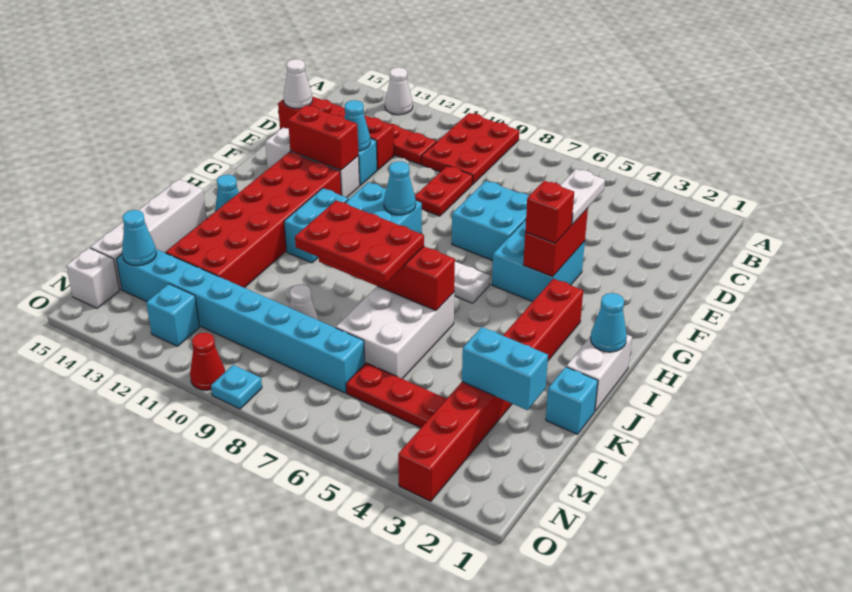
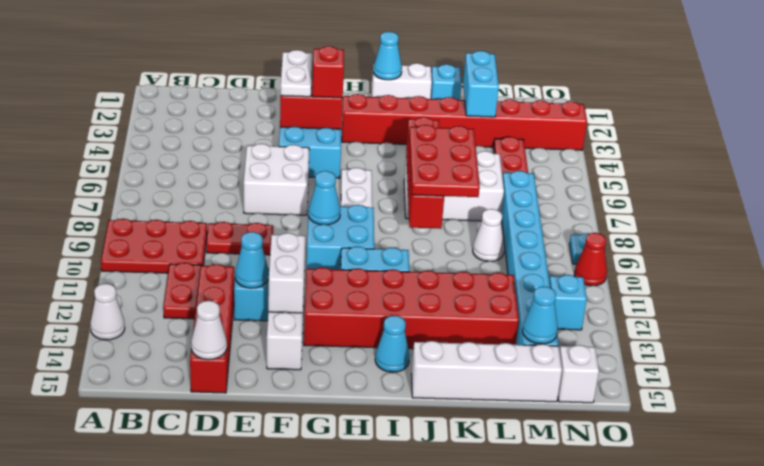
white plate E4:F4 level 3 -> white plate F3:F4 level 3
cyan brick E6:F7 level 1 -> white brick E6:F7 level 1
red brick F12:F13 level 2 -> white brick F12:F13 level 2

